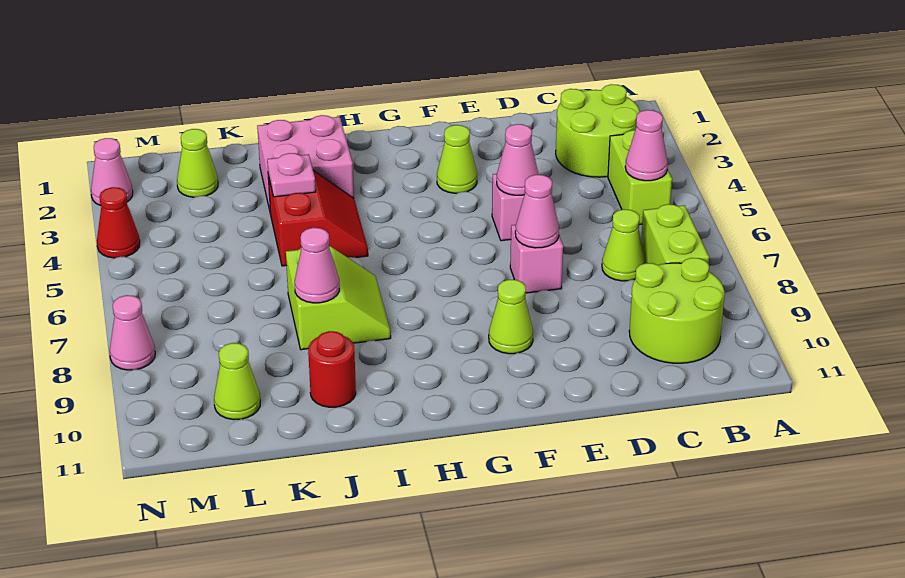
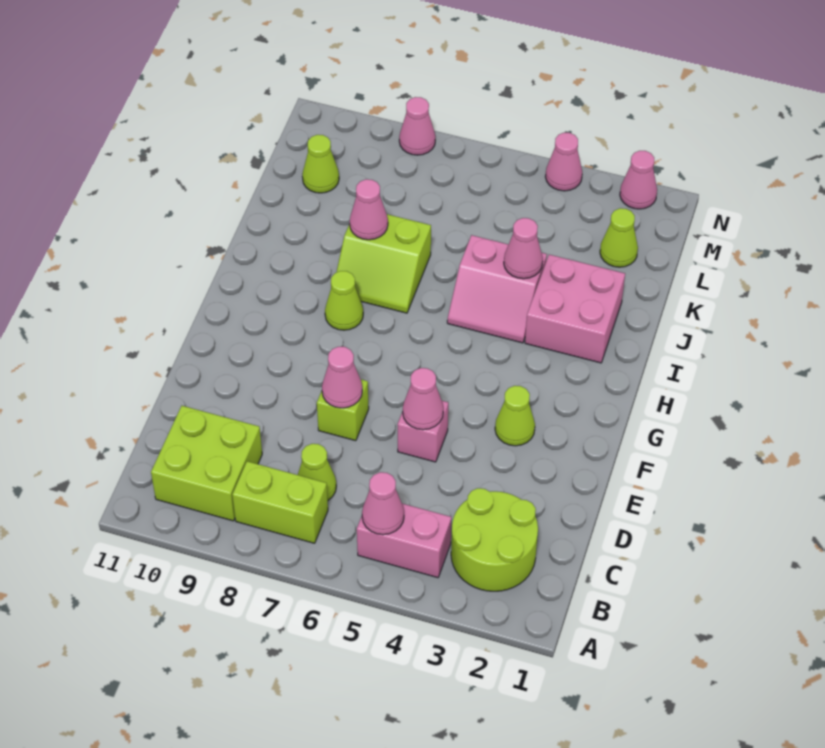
lime brick B4:B5 level 1 -> pink brick B4:B5 level 1
lime round brick B9:C10 level 1 -> lime brick B9:C10 level 1
pink brick E7 level 1 -> lime brick E7 level 1
lime cone F9 level 1 -> lime cone H8 level 1
red slope I4:J5 level 1 top J -> pink slope I4:J5 level 1 top J
pink plate J4 level 2 -> pink cone J4 level 2
red round brick J10 level 1 -> none
red cone N4 level 1 -> pink cone N4 level 1

